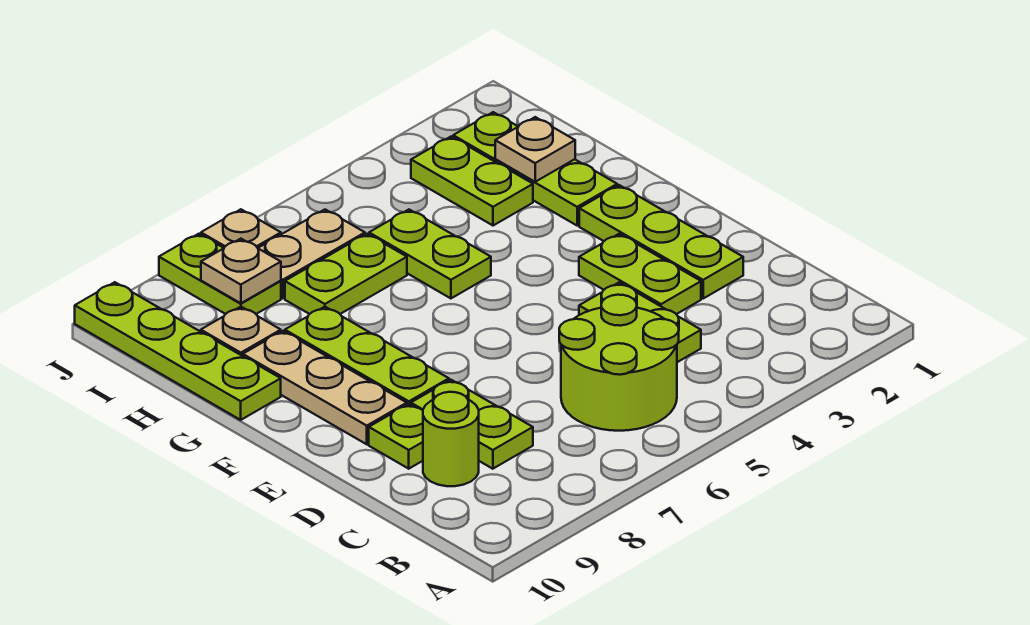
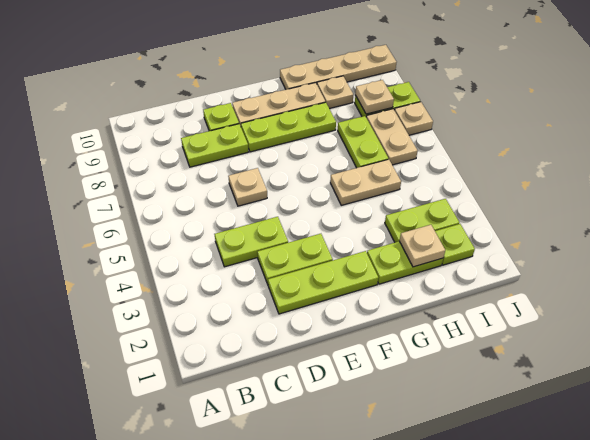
lime round brick B5:C6 level 1 -> none
lime round brick C9 level 1 -> none
none -> tan plate D6 level 1
lime plate G5:H5 level 1 -> tan plate G5:H5 level 1
lime plate G10:J10 level 1 -> tan plate G10:J10 level 1

